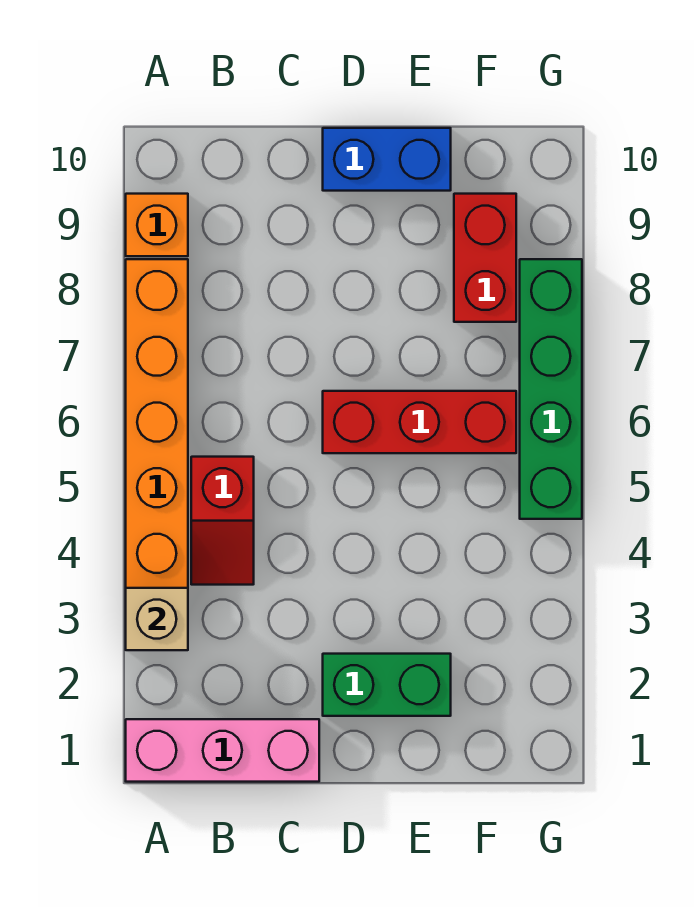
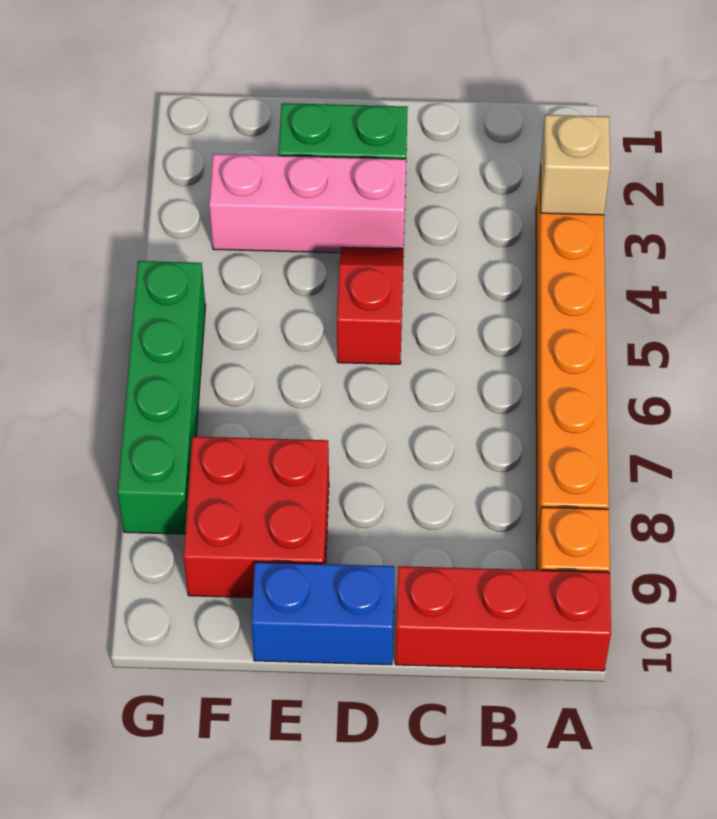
pink brick A1:C1 level 1 -> pink brick D3:F3 level 1
red slope B4:B5 level 1 top 5 -> red slope D4:D5 level 1 top 5
red brick D6:F6 level 1 -> red brick A10:C10 level 1
red brick F8:F9 level 1 -> red brick E8:F9 level 1

